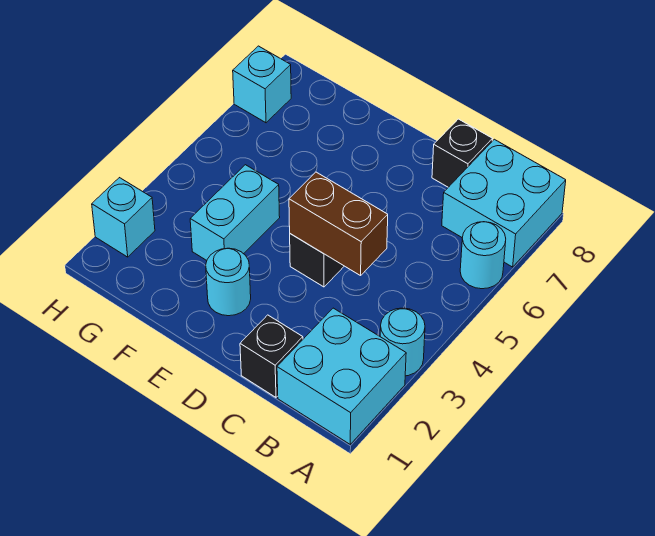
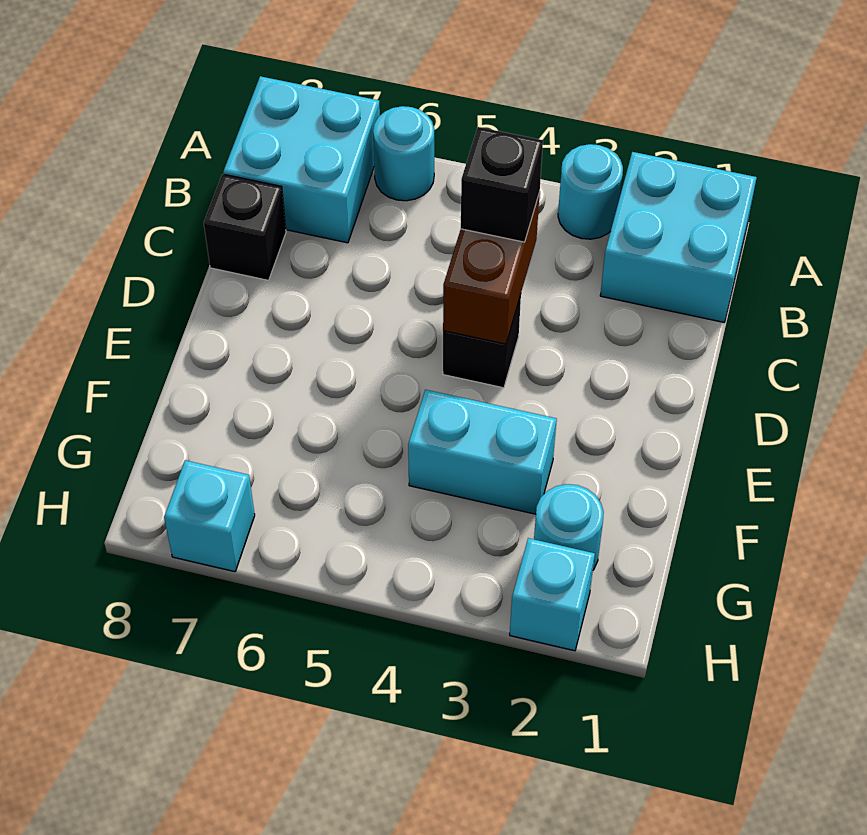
black brick C1 level 1 -> black brick C4 level 3
cyan round brick E2 level 1 -> cyan round brick G2 level 1

